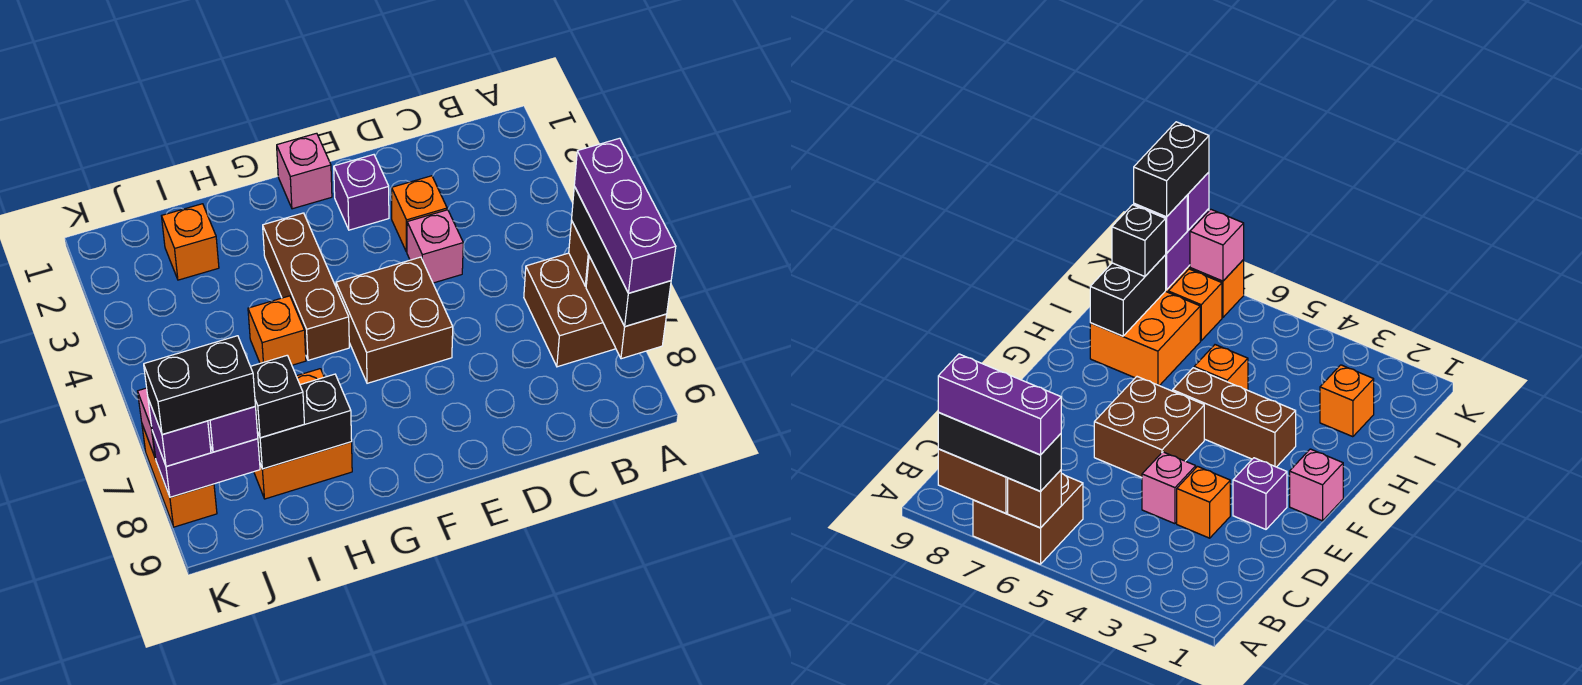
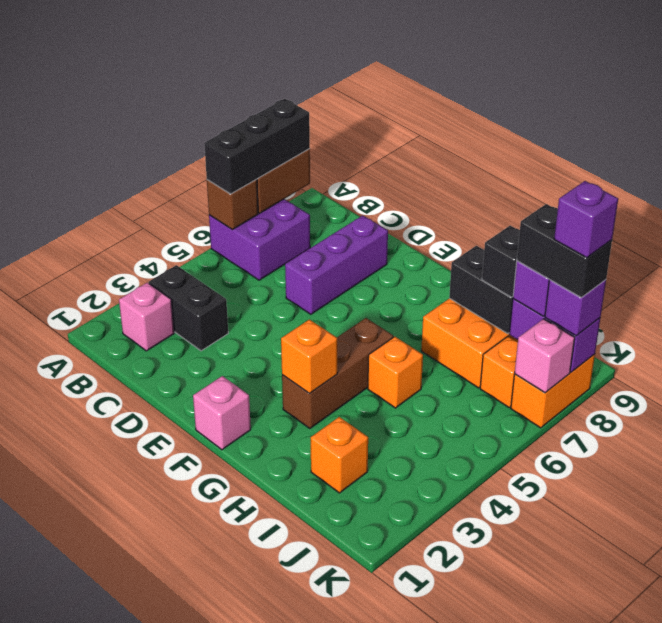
brown brick A6:B7 level 1 -> purple brick A6:B7 level 1
purple brick A6:A8 level 4 -> purple brick D6:D8 level 1
none -> black brick B3:C3 level 1
orange brick D3 level 1 -> orange brick G3 level 2
pink brick D4 level 1 -> pink brick B2 level 1
purple brick E2 level 1 -> purple brick K8 level 5
brown brick E5:F6 level 1 -> none

